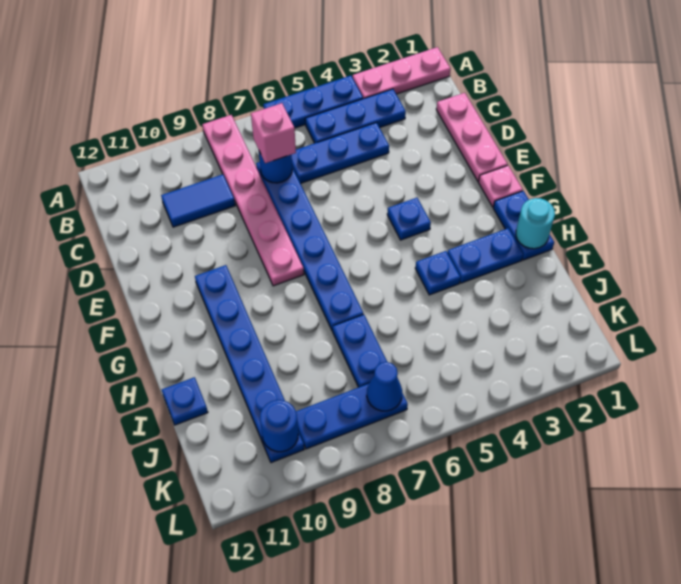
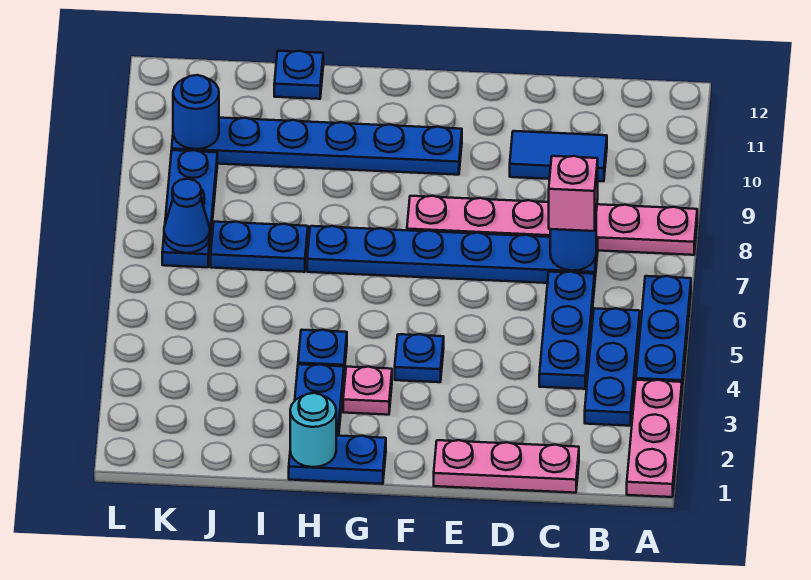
blue tile C9:C10 level 1 -> blue tile C10:D10 level 1
pink plate F1 level 1 -> pink plate G3 level 1

